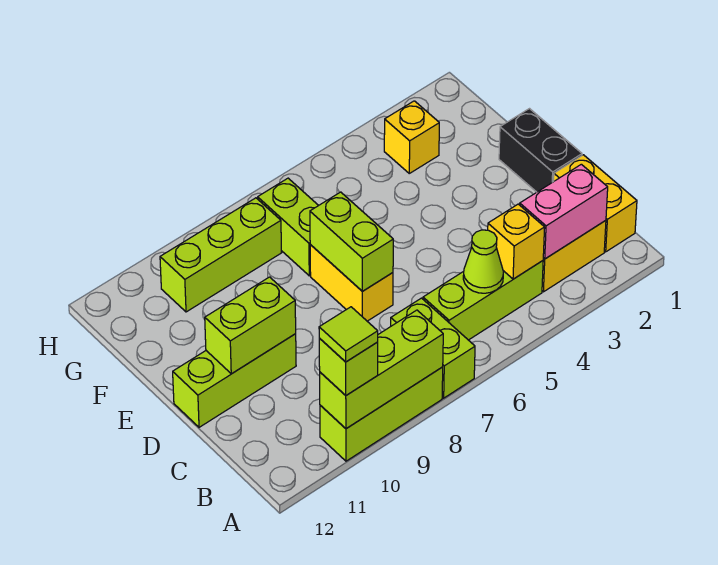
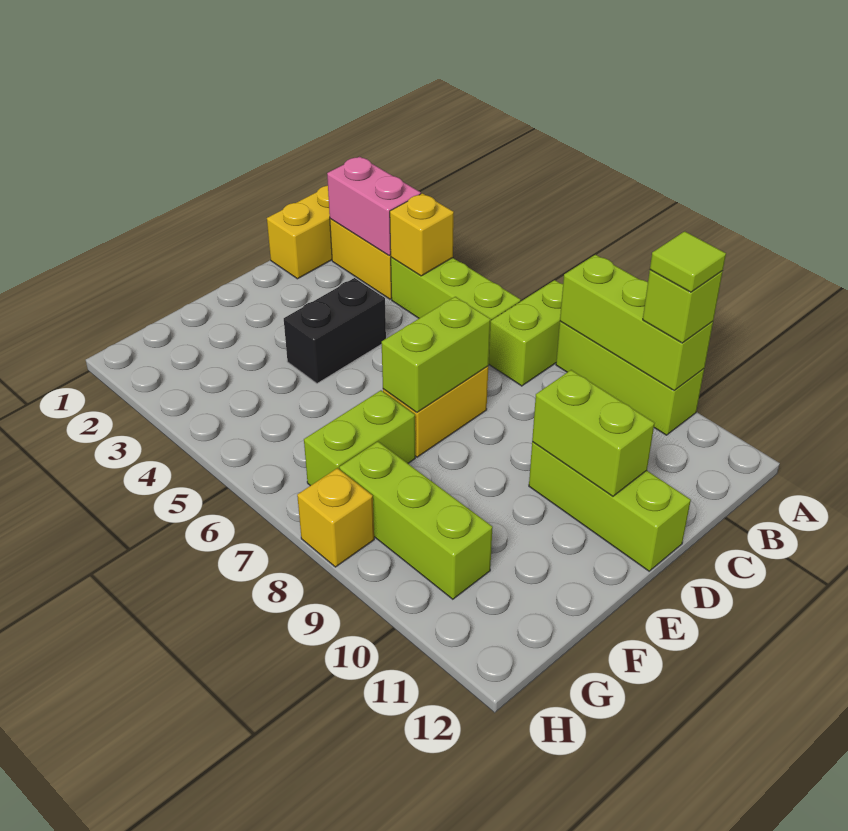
lime cone B5 level 2 -> none
black brick D1:E1 level 1 -> black brick D4:E4 level 1
yellow brick G3 level 1 -> yellow brick H8 level 1

